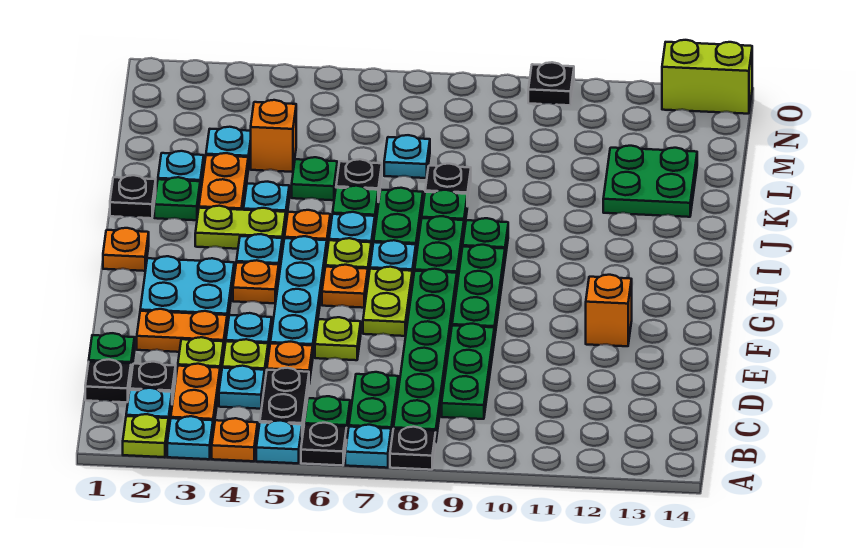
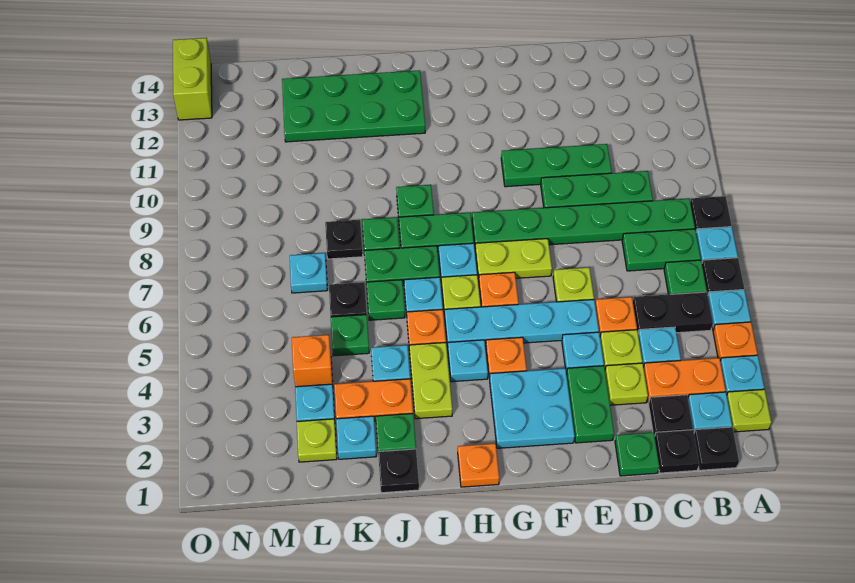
orange plate E2:E3 level 1 -> green plate E2:E3 level 1
green plate F9:H9 level 1 -> green plate D10:F10 level 1
orange brick F12 level 1 -> none
green plate K12:L13 level 1 -> green plate I12:L13 level 1
none -> lime plate L2 level 1
black plate O10 level 1 -> black plate B1 level 1

